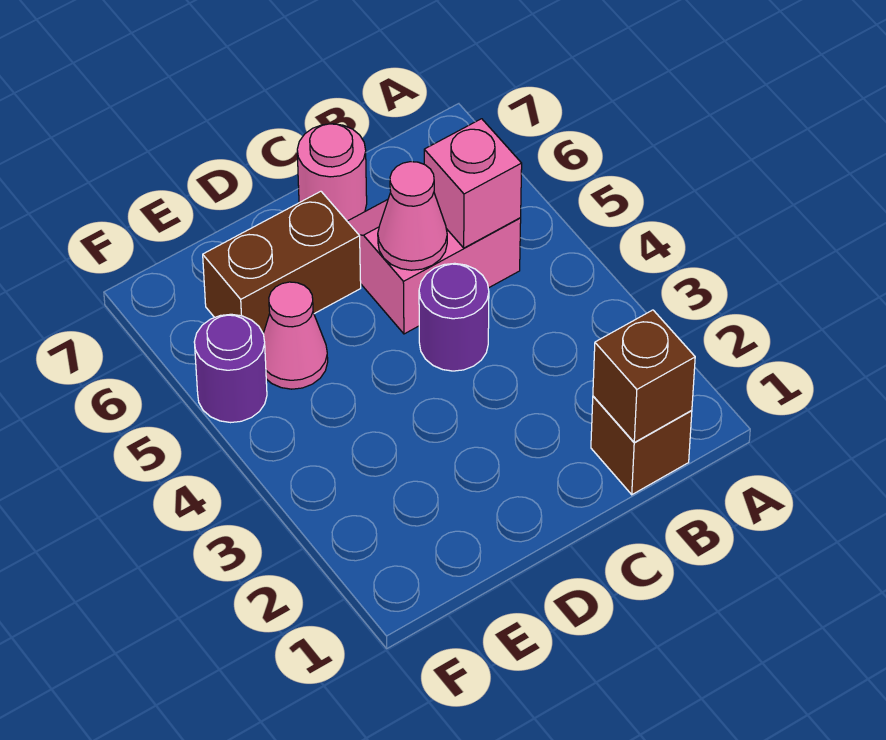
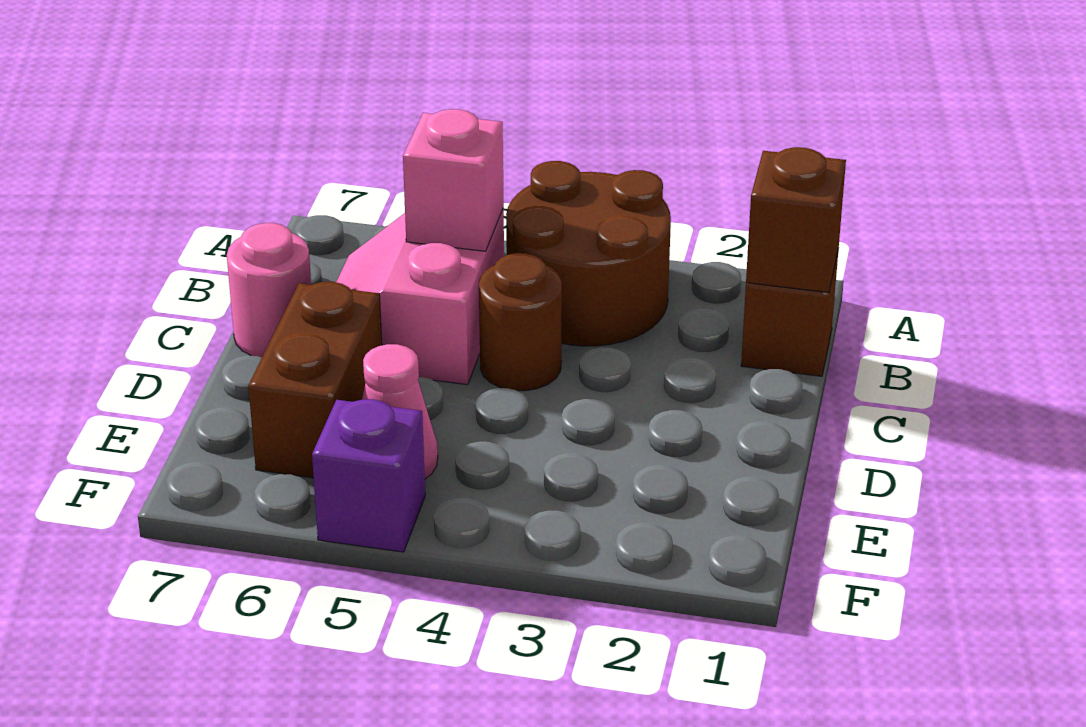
none -> brown round brick A3:B4 level 1
purple round brick C4 level 1 -> brown round brick C4 level 1
pink cone C5 level 2 -> none
purple round brick F5 level 1 -> purple brick F5 level 1

